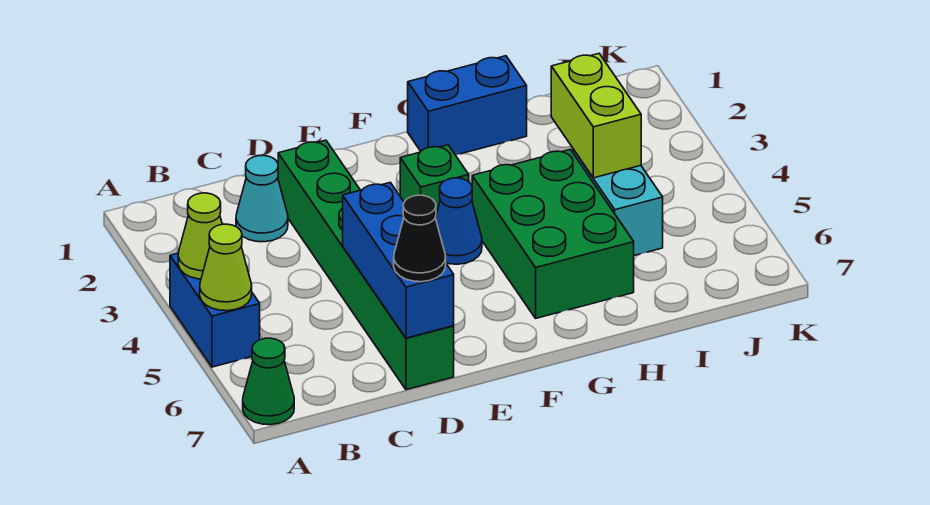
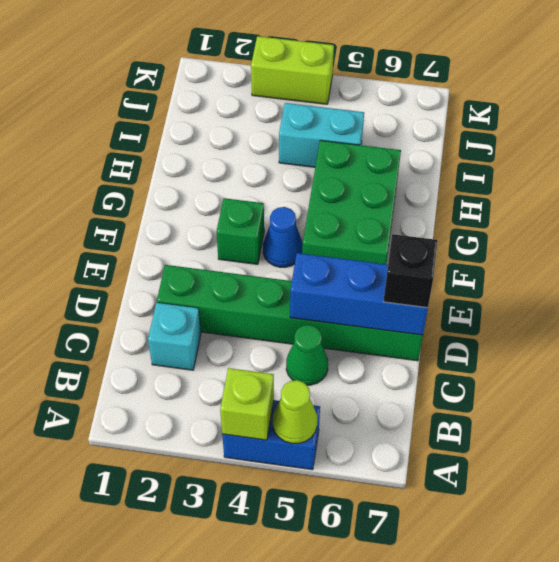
lime cone A4 level 2 -> lime brick A4 level 2
green cone A7 level 1 -> green cone C5 level 1
cyan cone C2 level 1 -> cyan brick C2 level 1
black cone D7 level 3 -> black brick D7 level 3
blue brick G1:H1 level 1 -> none
green brick G4:H6 level 1 -> green brick F5:H6 level 1
lime brick I3:I4 level 2 -> lime brick K3:K4 level 1

